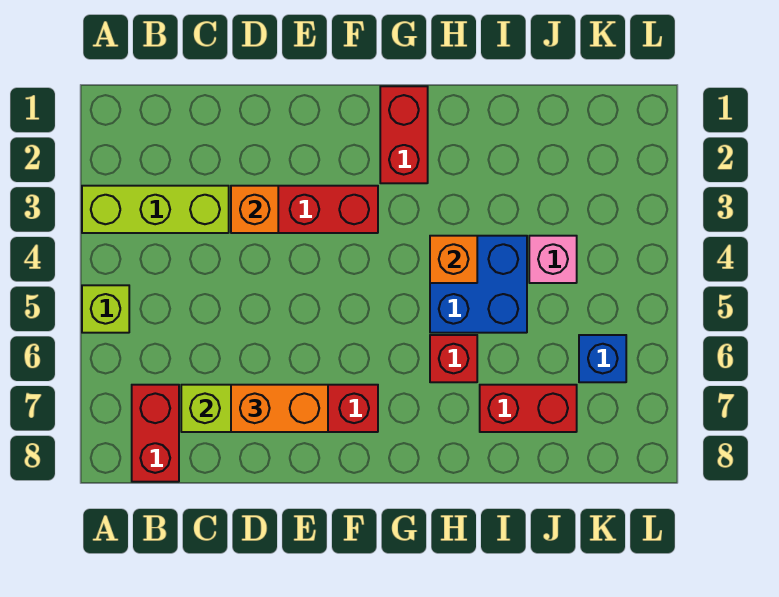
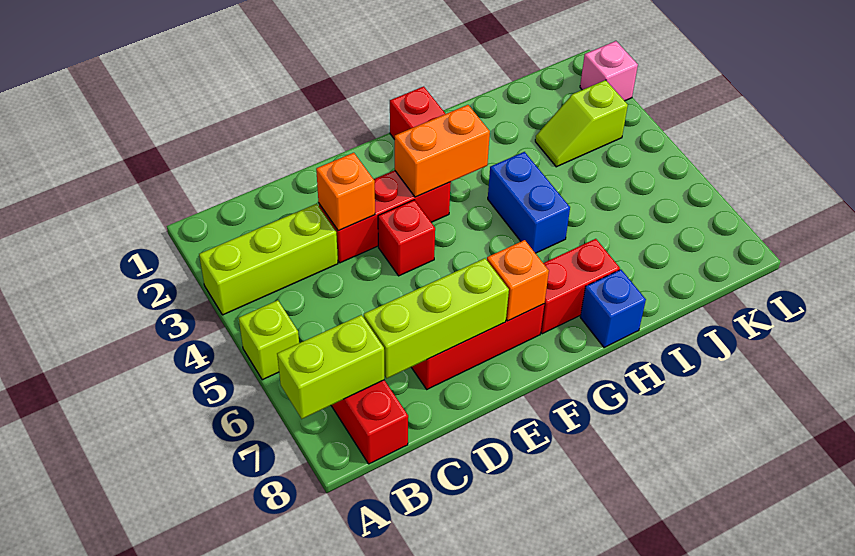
none -> lime brick A7:B7 level 2
orange brick D7:E7 level 3 -> orange brick F3:G3 level 2
blue brick H4:I5 level 1 -> blue brick H4:H5 level 1
orange brick H4 level 2 -> orange brick F7 level 2
red brick H6 level 1 -> red brick E4 level 1
red brick I7:J7 level 1 -> red brick G7:H7 level 1
none -> lime slope J3:K3 level 1 top K
pink brick J4 level 1 -> pink brick L2 level 1
blue brick K6 level 1 -> blue brick H8 level 1

